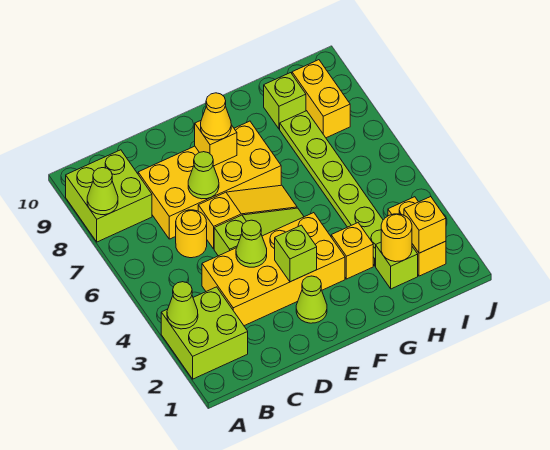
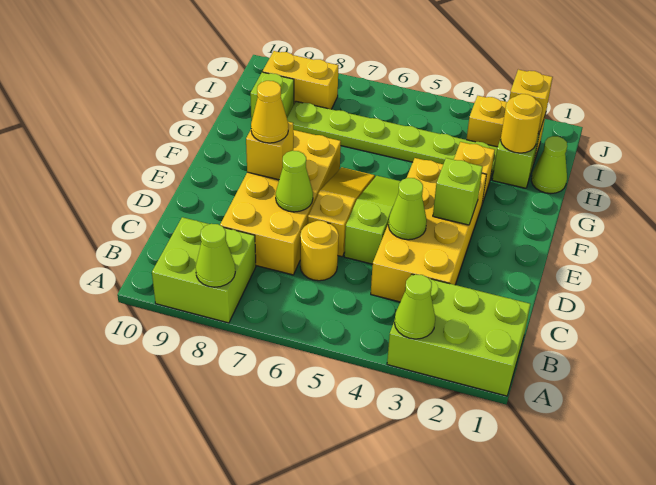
lime brick A2:B3 level 1 -> lime brick A1:B3 level 1
lime cone E2 level 1 -> lime cone H1 level 1

